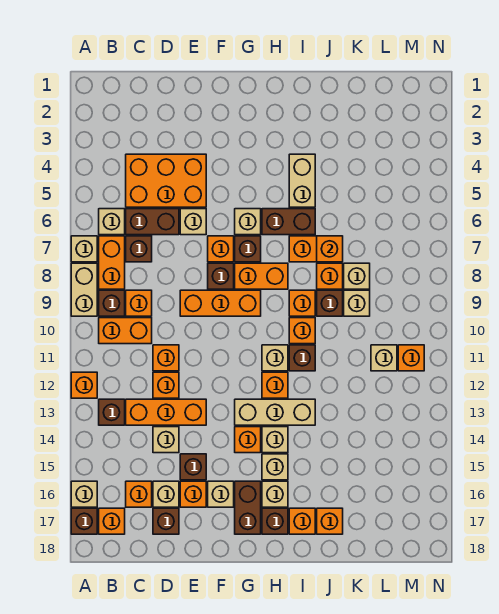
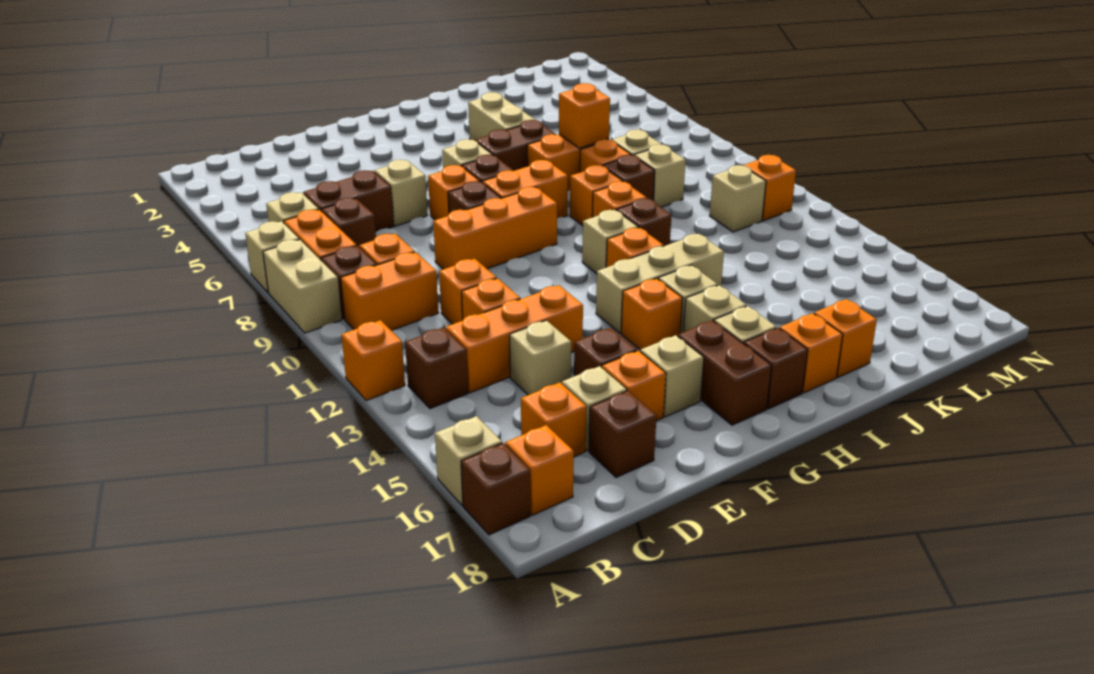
orange brick C4:E5 level 1 -> none

